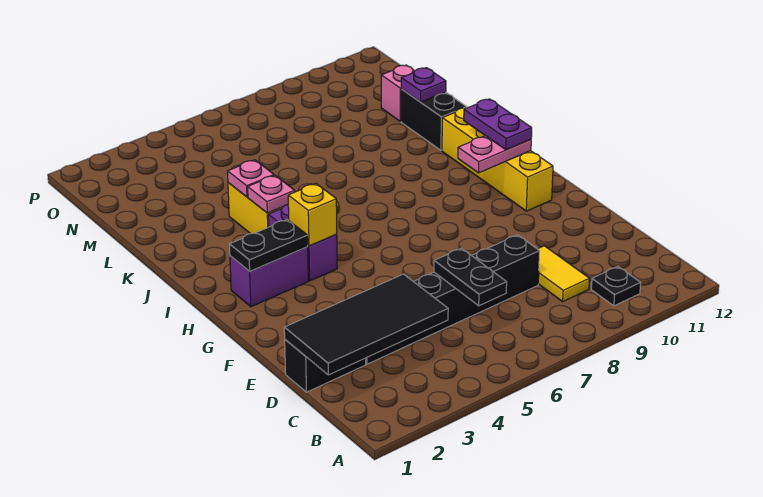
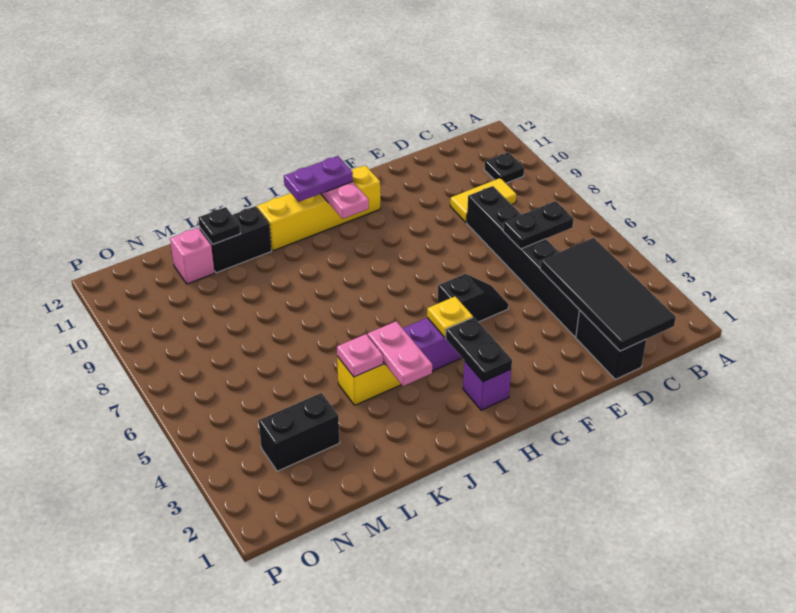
none -> black slope F5:G5 level 1 top G
purple brick H2:H3 level 1 -> purple brick H2 level 1
yellow brick H4 level 2 -> yellow plate H4 level 2
pink plate J4 level 2 -> pink plate J3:J4 level 2
purple plate L11 level 2 -> black plate L11 level 2
none -> black brick M3:N3 level 1

